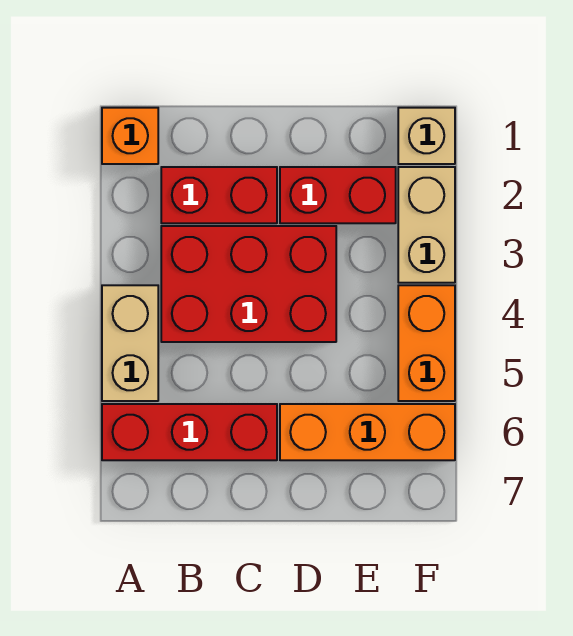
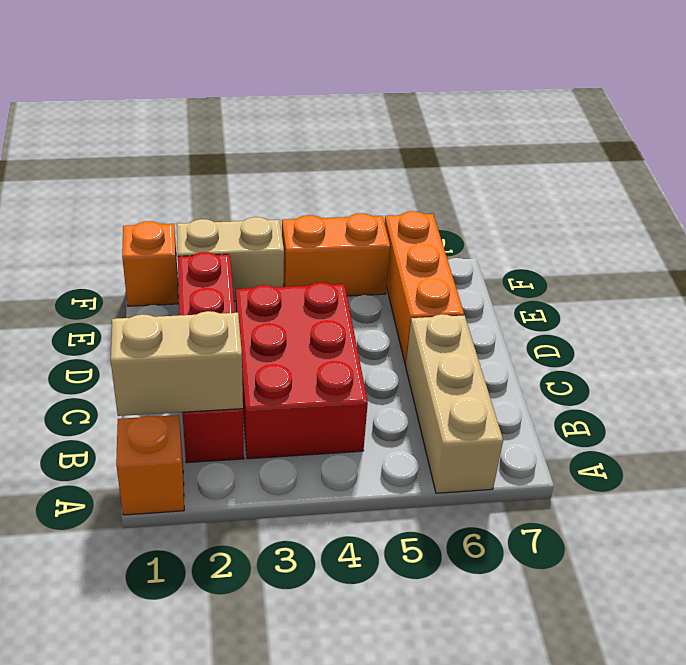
tan brick A4:A5 level 1 -> tan brick B1:B2 level 2
red brick A6:C6 level 1 -> tan brick A6:C6 level 1
tan brick F1 level 1 -> orange brick F1 level 1

